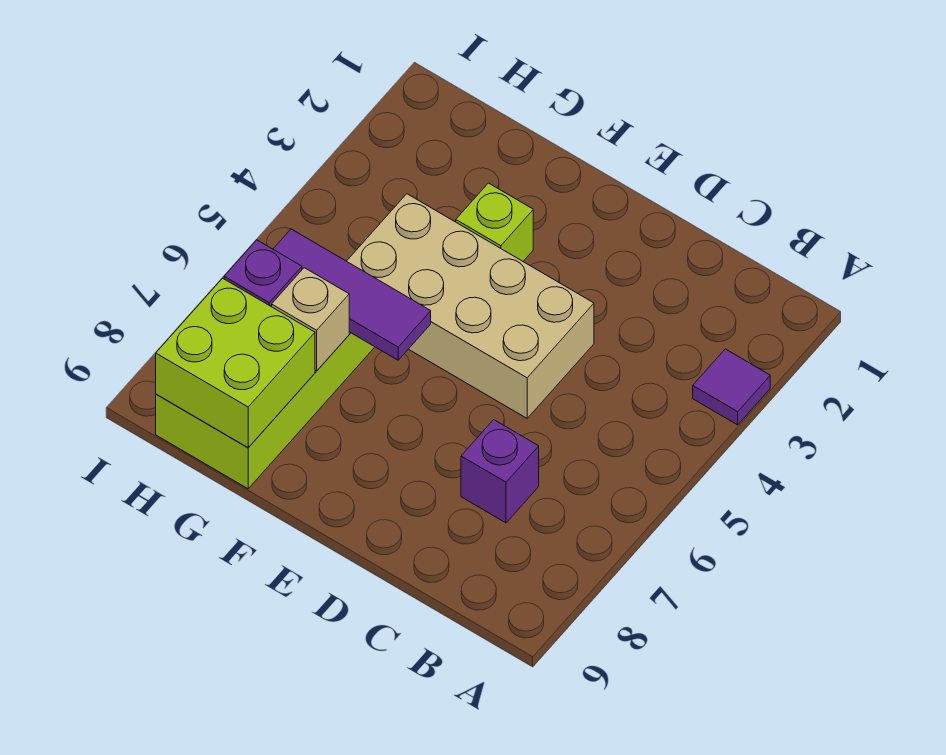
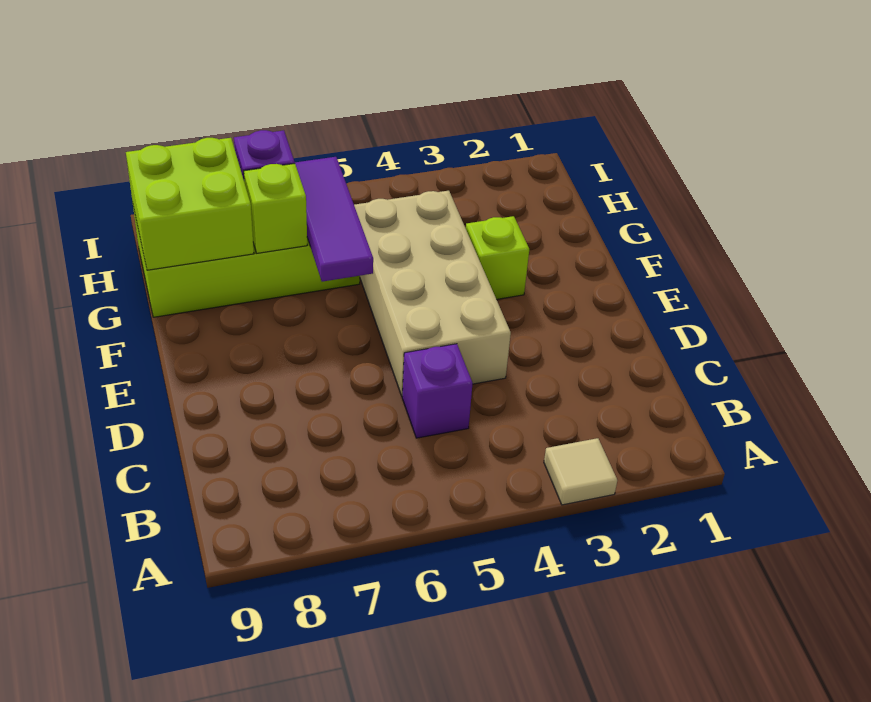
purple tile A3 level 1 -> tan tile A3 level 1
purple brick C7 level 1 -> purple brick C5 level 1
tan brick G7 level 2 -> lime brick G7 level 2

